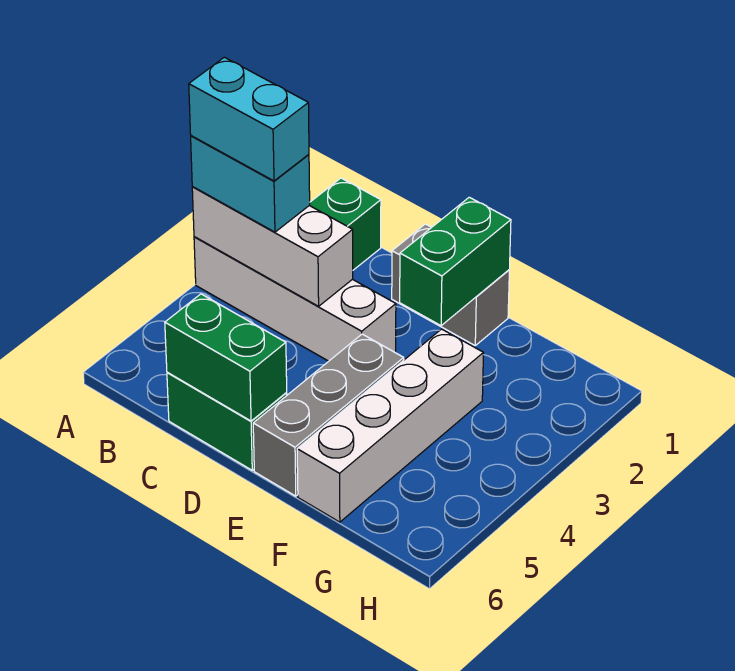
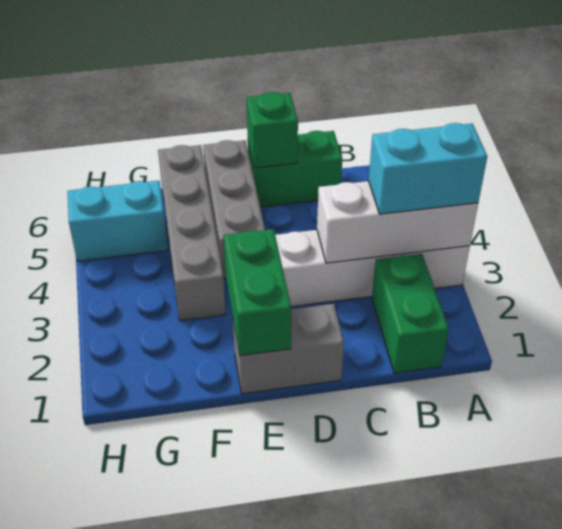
cyan brick A3:B3 level 4 -> cyan brick G5:H5 level 1
green brick C6:D6 level 2 -> green brick D6 level 2
white brick F3:F6 level 1 -> grey brick F3:F6 level 1

